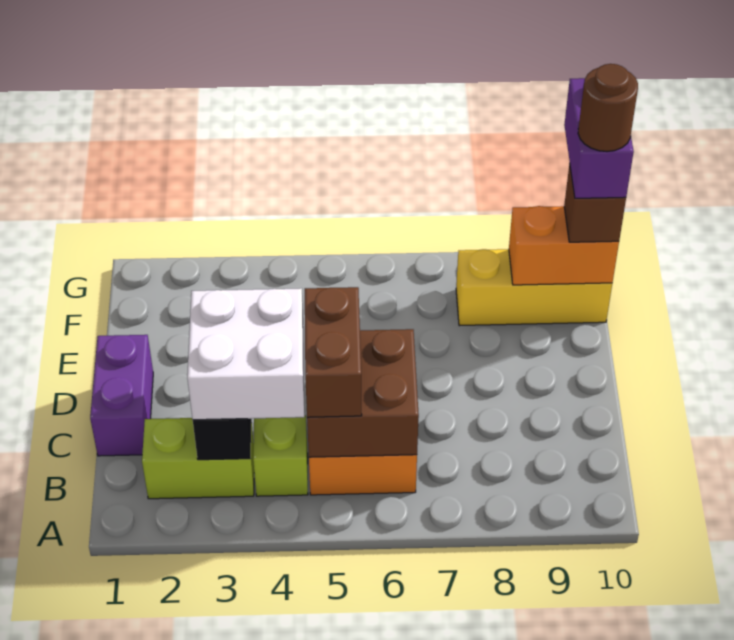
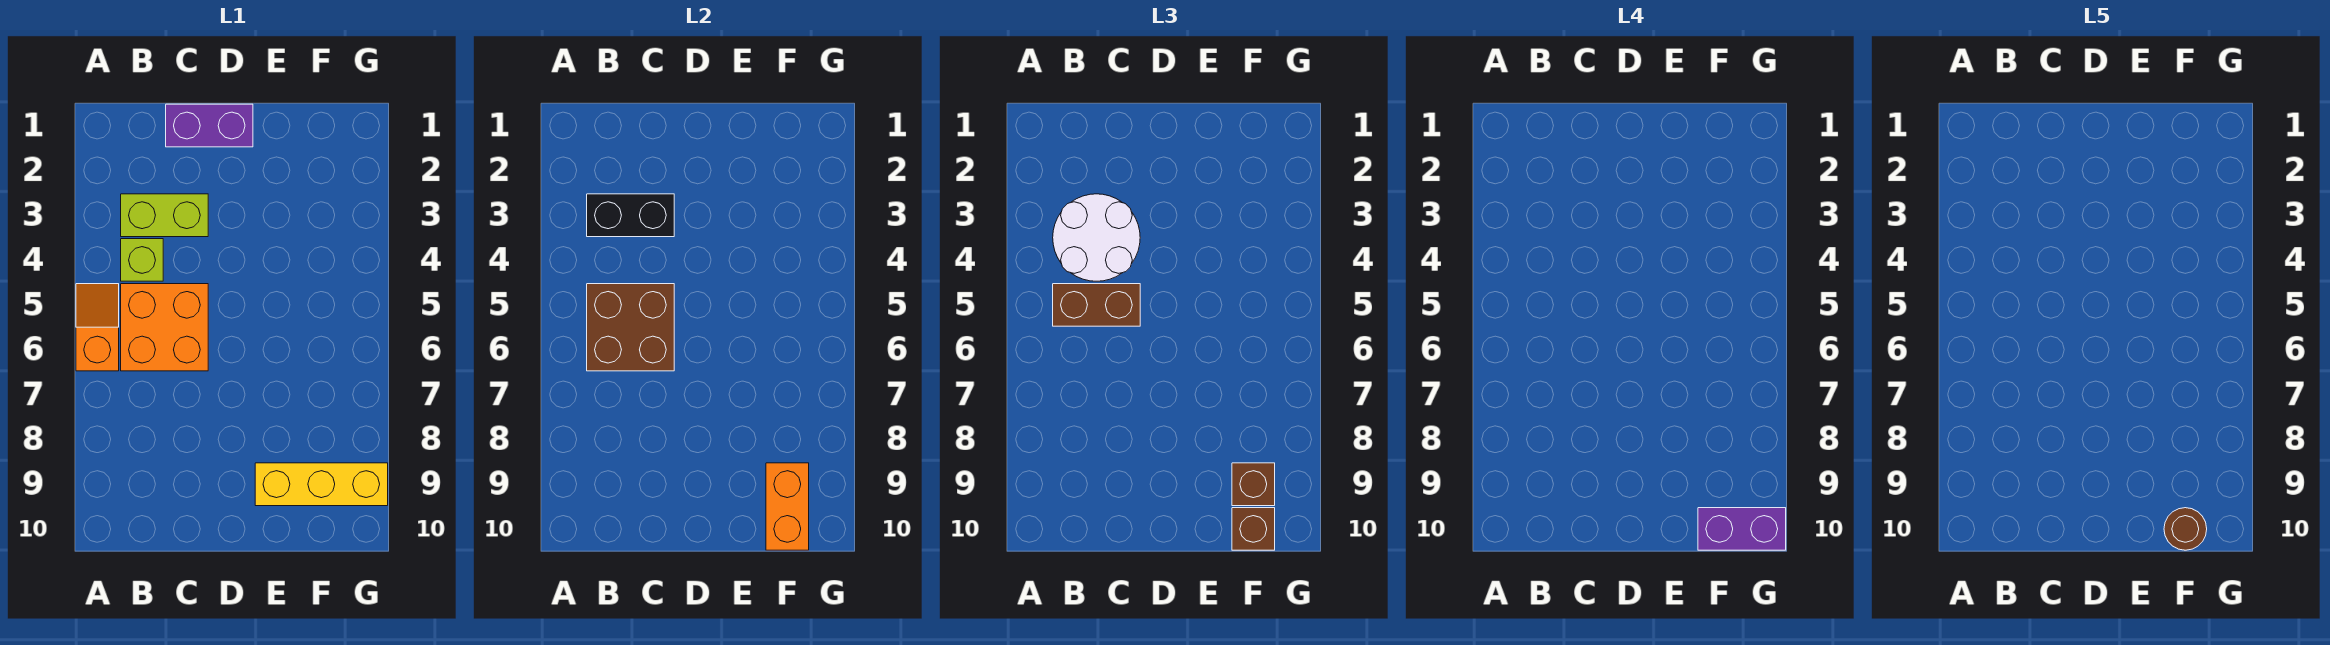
none -> orange slope A5:A6 level 1 top 6
lime brick B2:B3 level 1 -> lime brick B3:C3 level 1
white brick B3:C4 level 3 -> white round brick B3:C4 level 3
yellow brick F8:F10 level 1 -> yellow brick E9:G9 level 1
none -> brown brick F9 level 3

